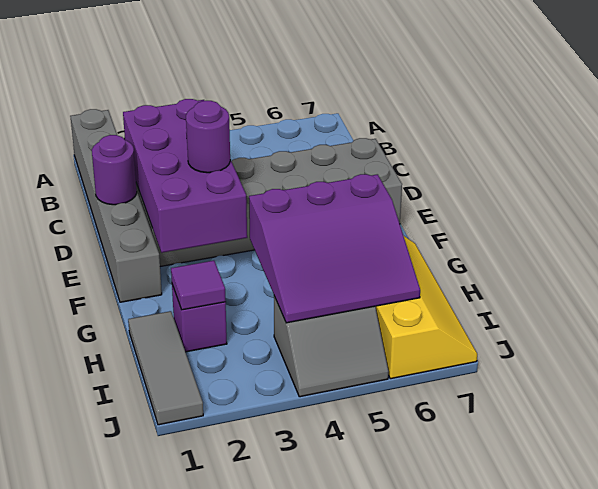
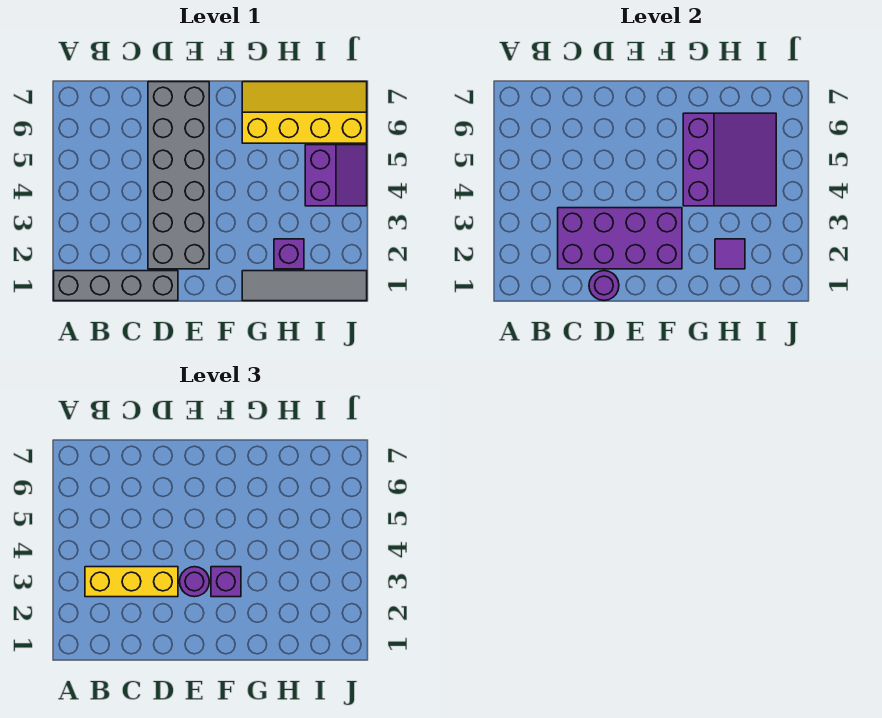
grey brick A1:F1 level 1 -> grey brick A1:D1 level 1
none -> yellow brick B3:D3 level 3
none -> purple brick F3 level 3
grey tile H1:J1 level 1 -> grey tile G1:J1 level 1
grey slope I4:J5 level 1 top I -> purple slope I4:J5 level 1 top I

